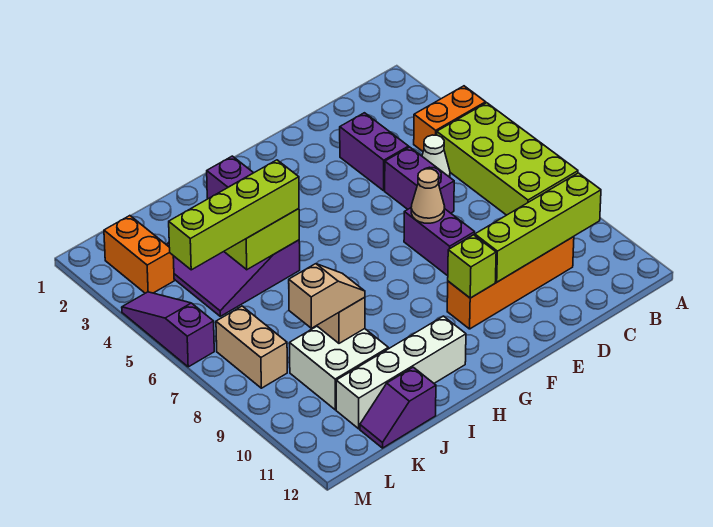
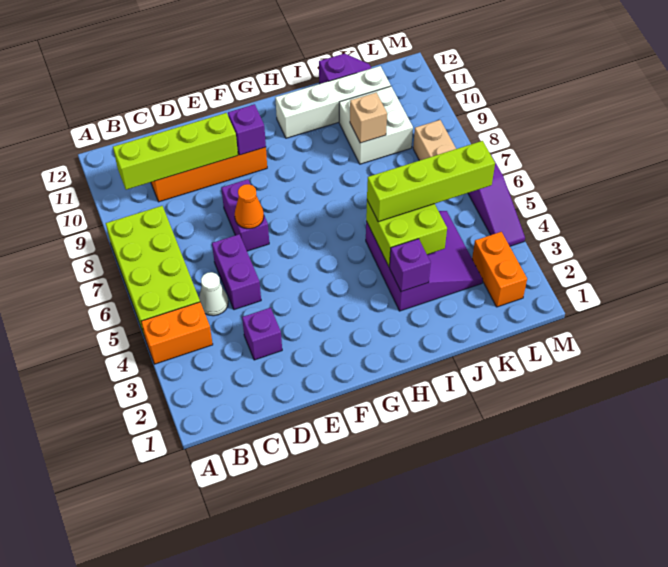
purple brick D3:D4 level 1 -> purple brick D3 level 1
tan cone E7 level 2 -> orange cone E7 level 2
lime brick F10 level 2 -> purple brick F10 level 2
tan slope J9:K9 level 3 top K -> none

